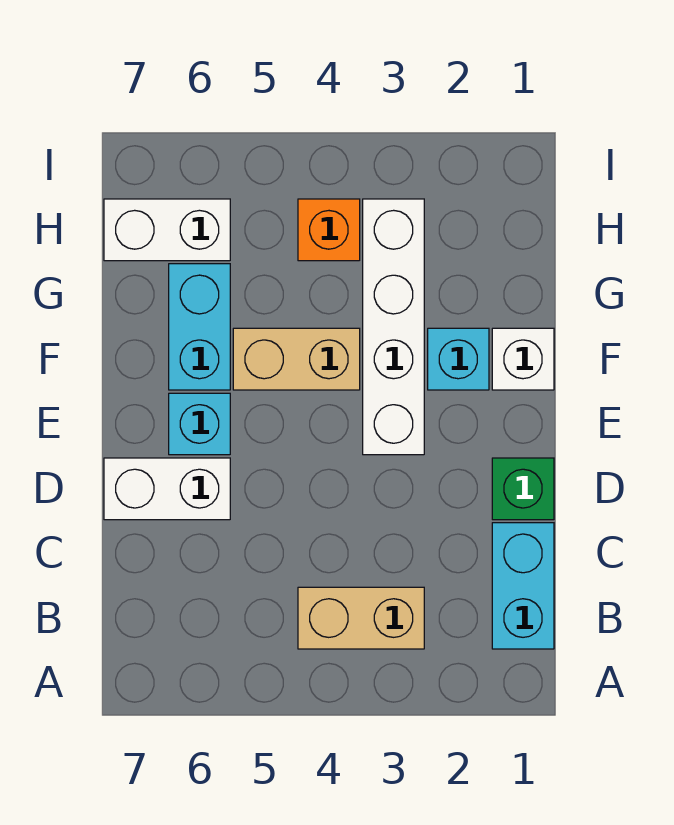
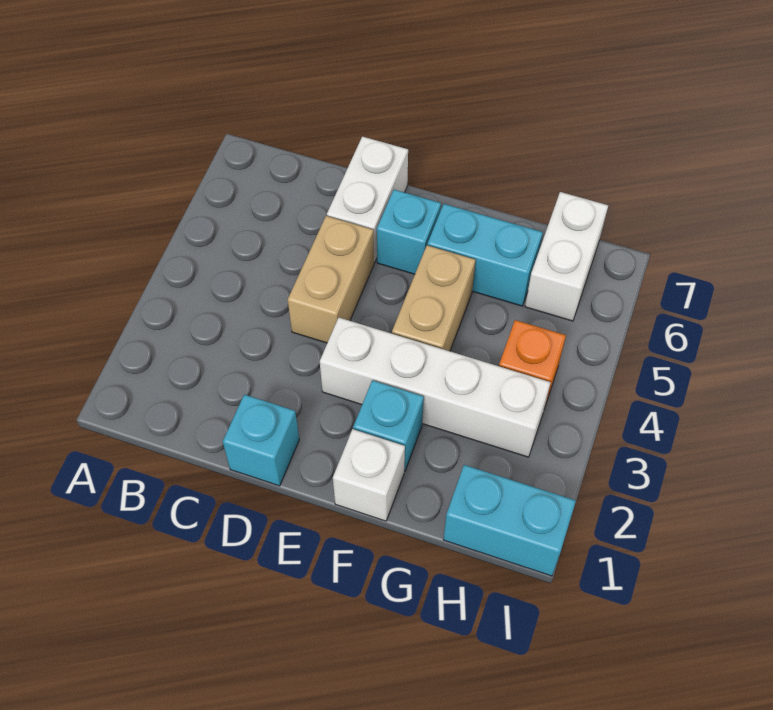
cyan brick B1:C1 level 1 -> cyan brick H1:I1 level 1
tan brick B3:B4 level 1 -> tan brick D4:D5 level 1
green brick D1 level 1 -> cyan brick D1 level 1

